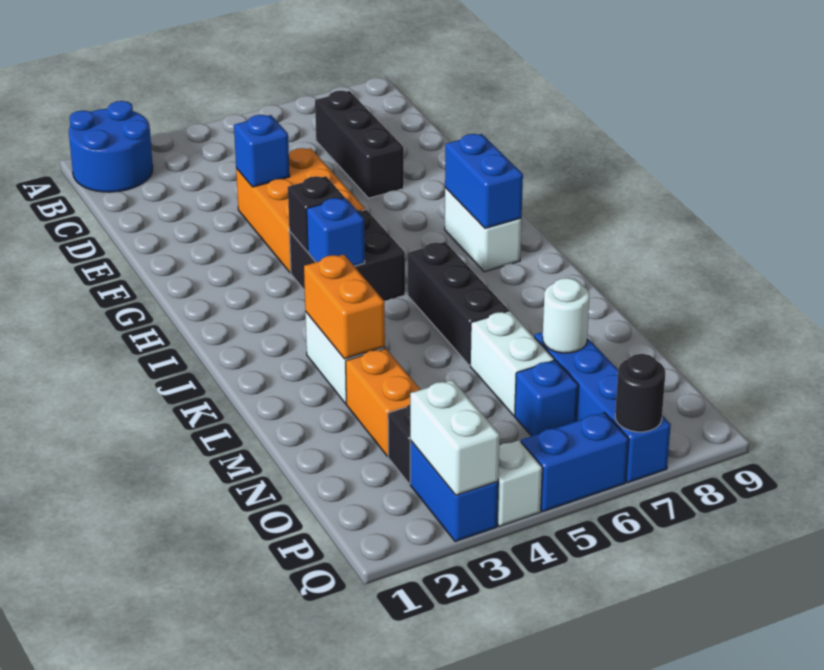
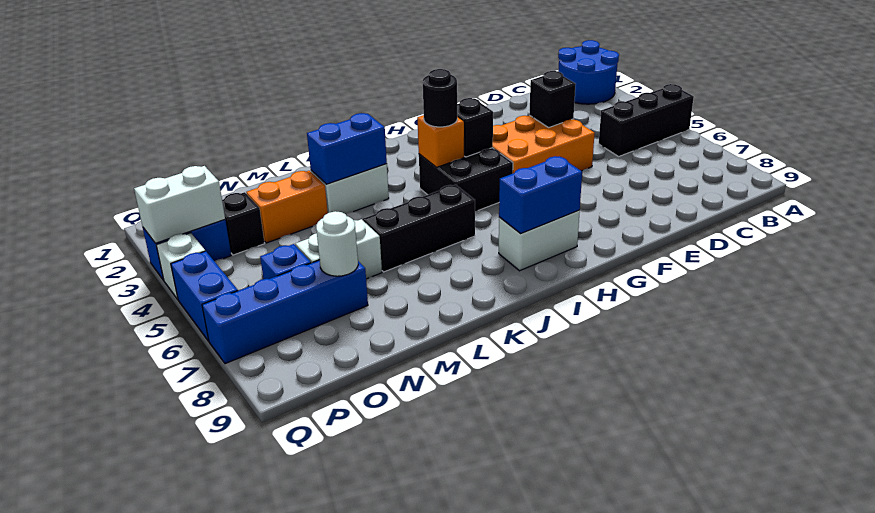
black brick C7:E7 level 1 -> black brick A5:C5 level 1
blue brick E4 level 2 -> black brick E4 level 2
blue brick I4 level 2 -> orange brick I4 level 2
orange brick K3:L3 level 2 -> blue brick K3:L3 level 2
black round brick Q7 level 2 -> black round brick I4 level 3

